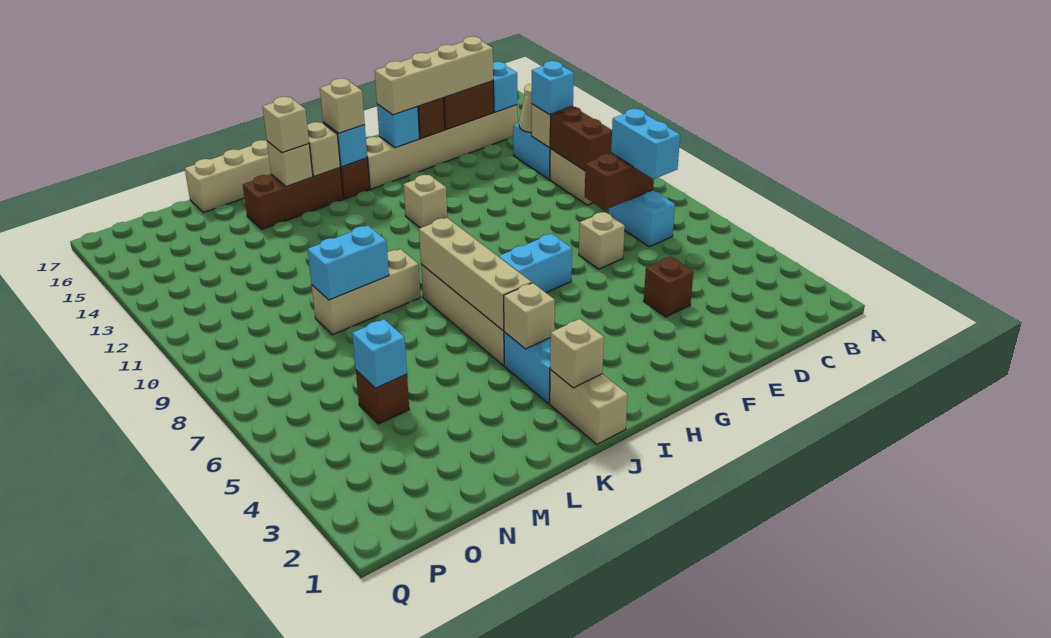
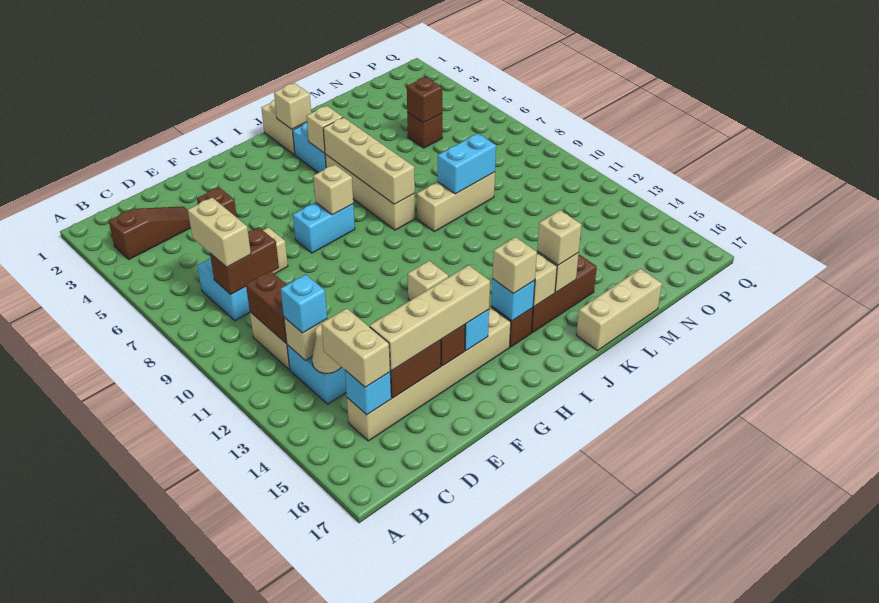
none -> brown slope B3:D3 level 1 top B
cyan brick C7:C8 level 3 -> tan brick C7:C8 level 3
none -> tan brick C14:C15 level 3
none -> tan brick H7 level 2
cyan brick N5 level 2 -> brown brick N5 level 2

